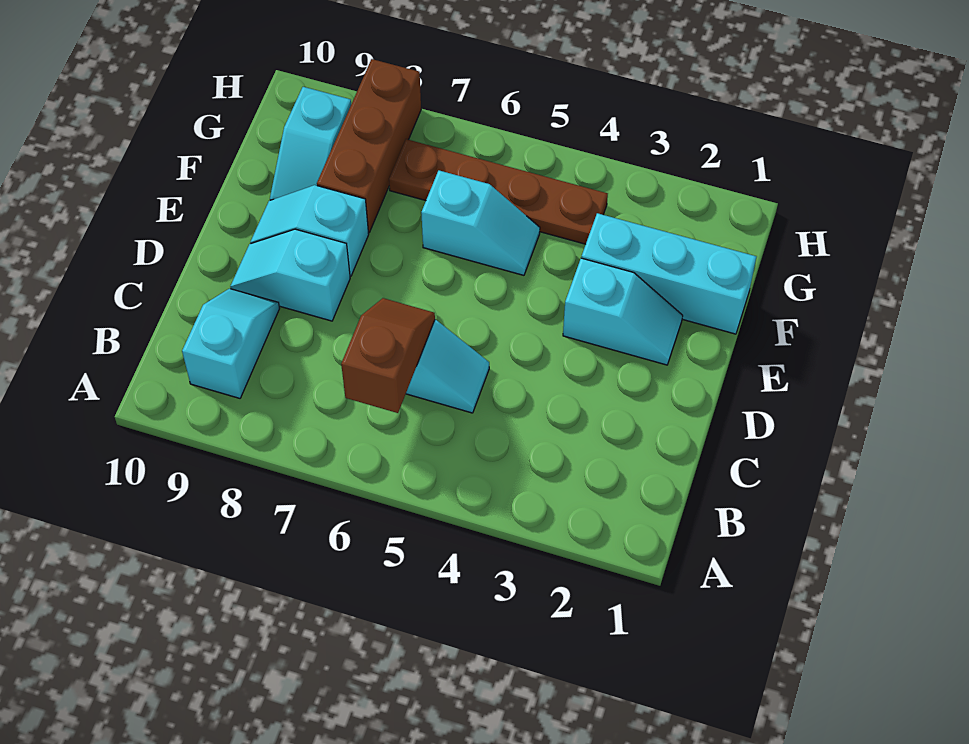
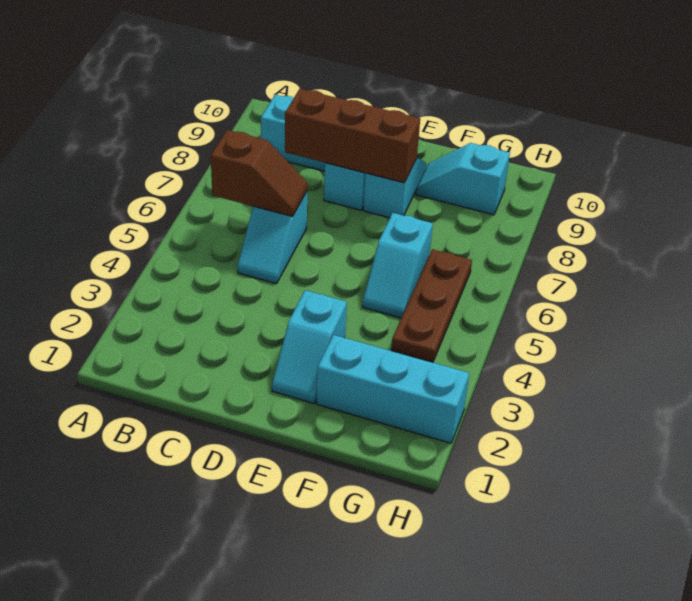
cyan brick F1:F3 level 1 -> cyan brick F2:H2 level 1
brown brick F8:H8 level 1 -> brown brick C8:E8 level 2
brown plate G4:G7 level 1 -> brown plate G4:G6 level 1

